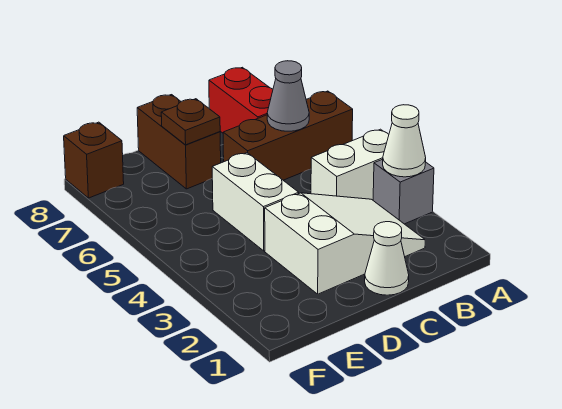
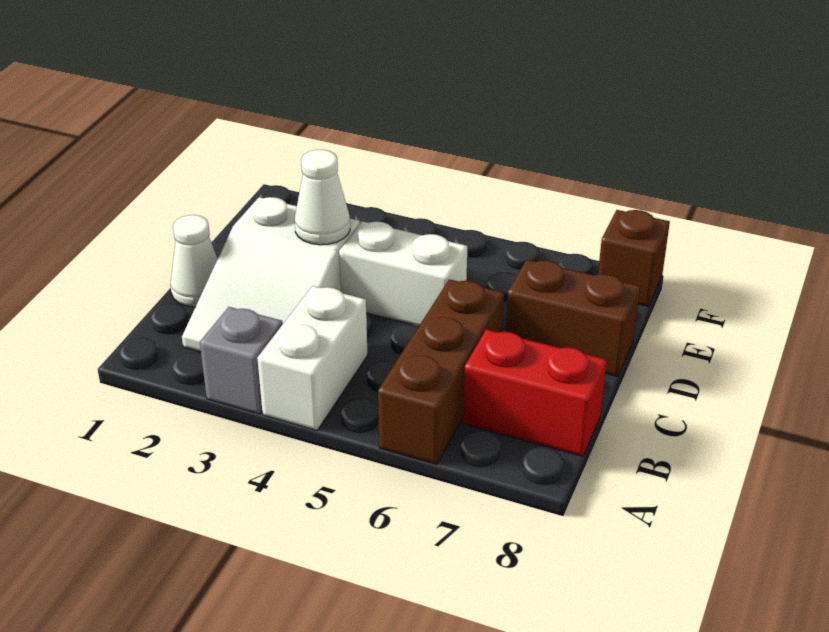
white cone A3 level 2 -> white cone D3 level 2
grey cone B6 level 2 -> none
brown plate D7 level 2 -> none

